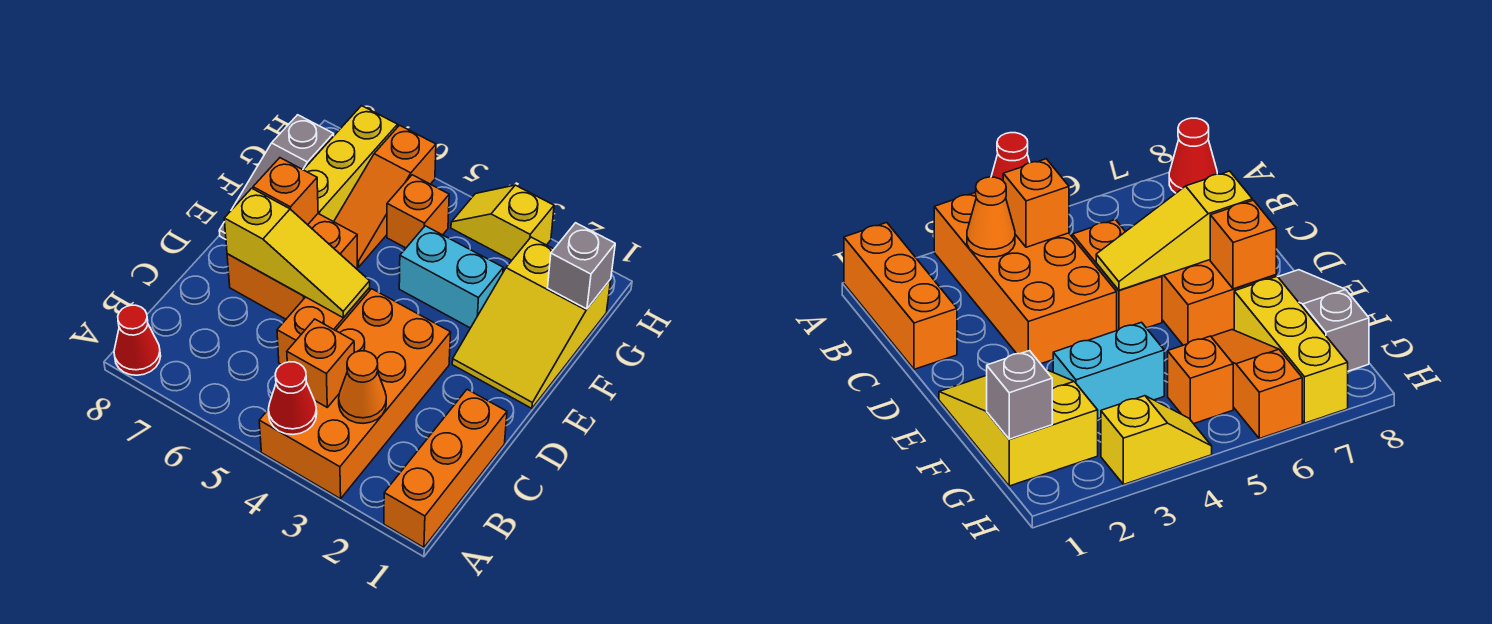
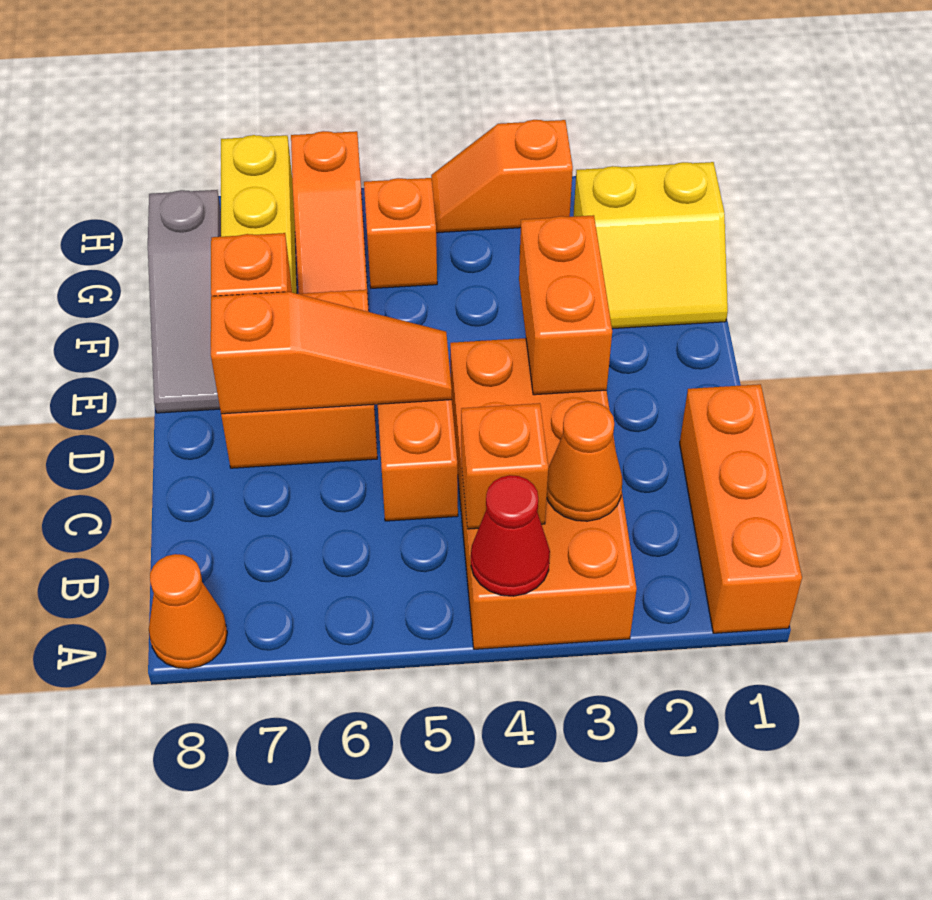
red cone A8 level 1 -> orange cone A8 level 1
none -> orange brick D3:E3 level 2
yellow slope D5:D7 level 2 top 7 -> orange slope D5:D7 level 2 top 7
yellow slope E1:G2 level 1 top G -> yellow slope F1:G2 level 1 top G
cyan brick F3:F4 level 1 -> none
grey brick G1 level 2 -> none
yellow slope H3:H4 level 1 top 3 -> orange slope H3:H4 level 1 top 3

